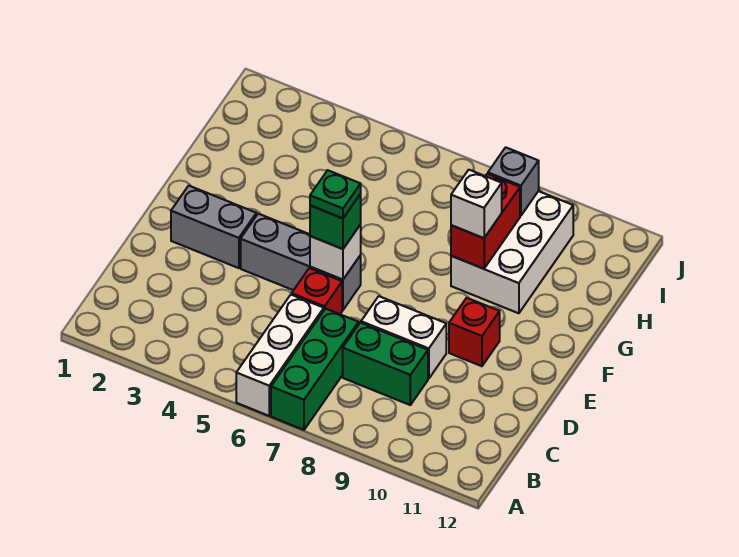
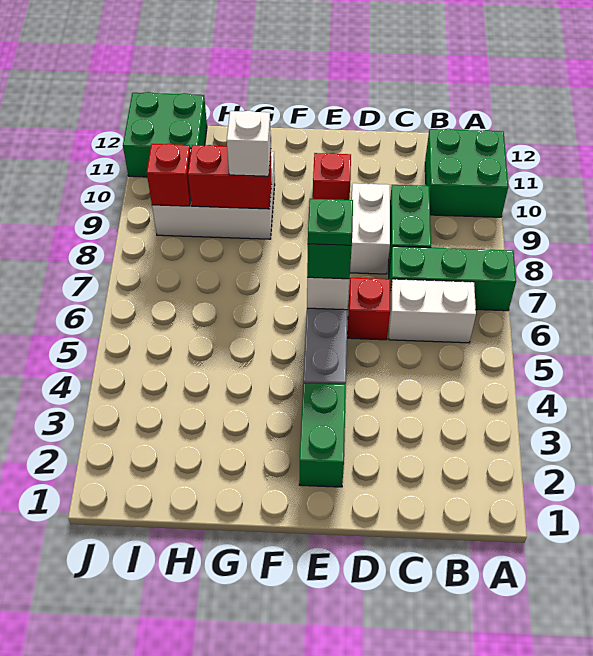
white brick A6:C6 level 1 -> white brick B6:C6 level 1
none -> green brick A10:B11 level 1
grey brick E2:E3 level 1 -> green brick E2:E3 level 1
grey brick I9 level 2 -> red brick I9 level 2
none -> green brick I11:J12 level 1

